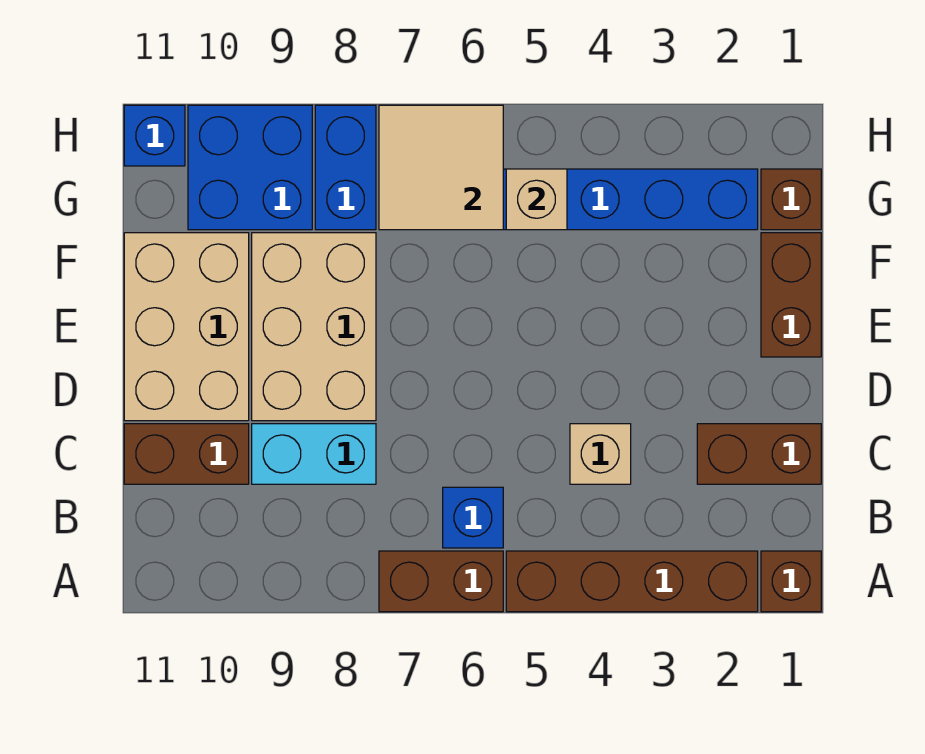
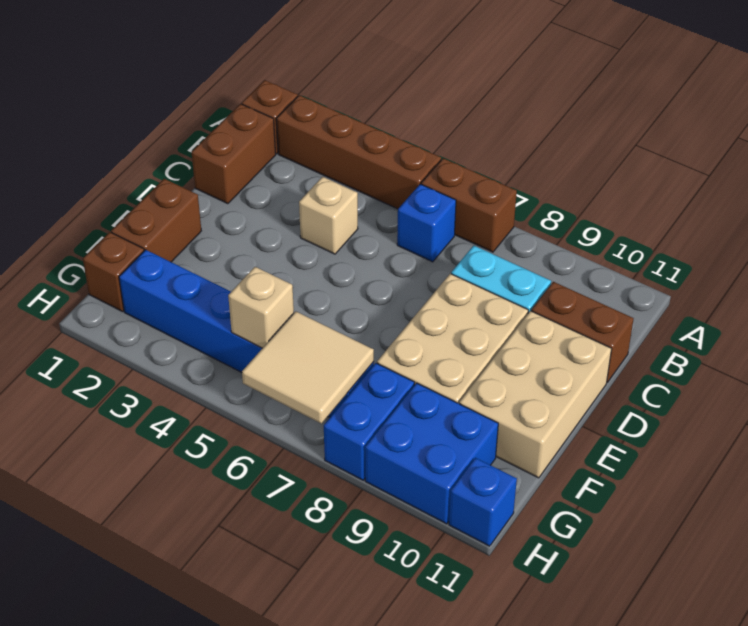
brown brick C1:C2 level 1 -> brown brick B1:C1 level 1

